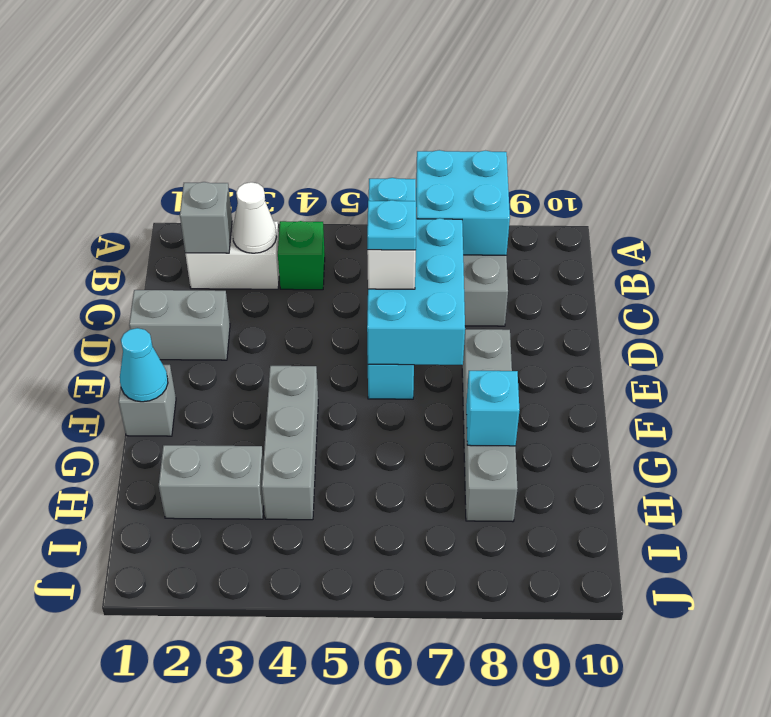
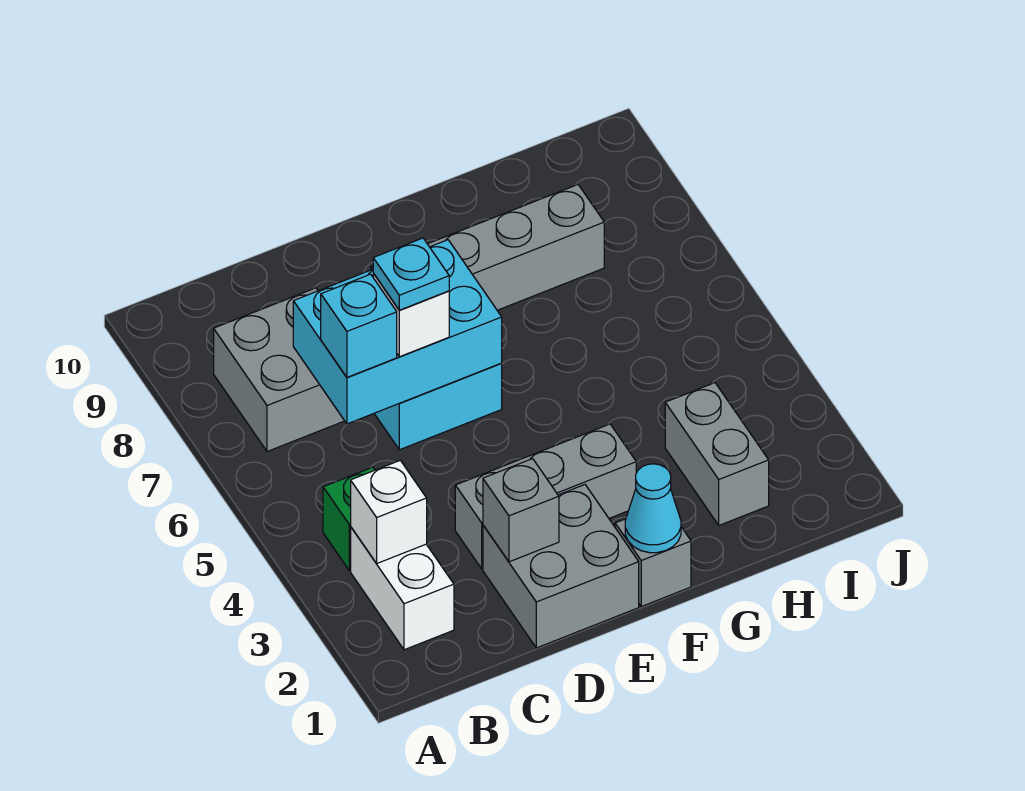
cyan brick A7:B8 level 2 -> none
grey brick B2 level 2 -> grey brick D2 level 2
white cone B3 level 2 -> white brick B3 level 2
grey brick D1:D2 level 1 -> grey brick D1:E2 level 1
grey brick F4:H4 level 1 -> grey brick D3:F3 level 1
cyan brick G8 level 2 -> none

